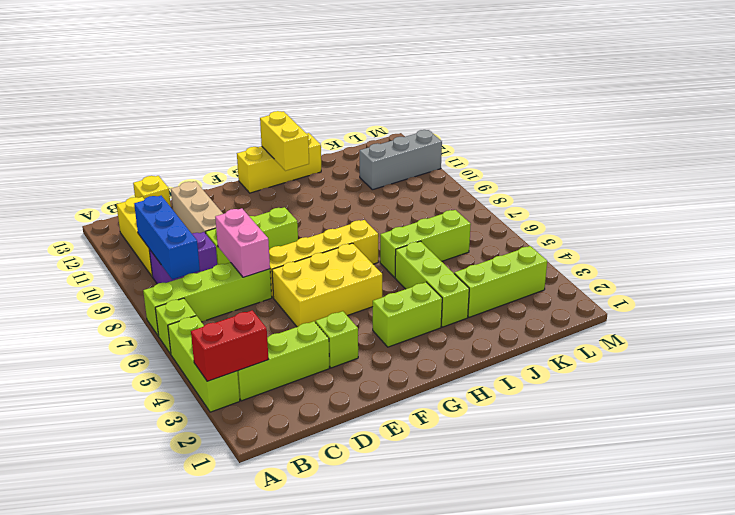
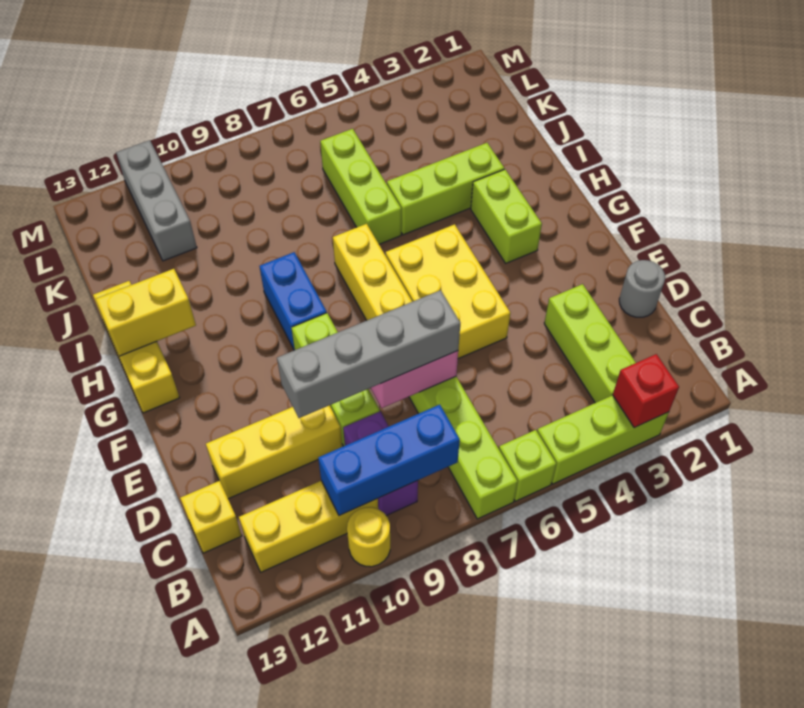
red brick A3:B3 level 2 -> red brick A3 level 2
none -> yellow round brick A10 level 1
none -> grey round brick D1 level 1
none -> grey brick D7:D10 level 3
tan brick D10:D12 level 1 -> yellow brick D10:D12 level 1
lime brick E3 level 1 -> none
none -> blue brick G9:H9 level 1
lime brick J3:L3 level 1 -> none

